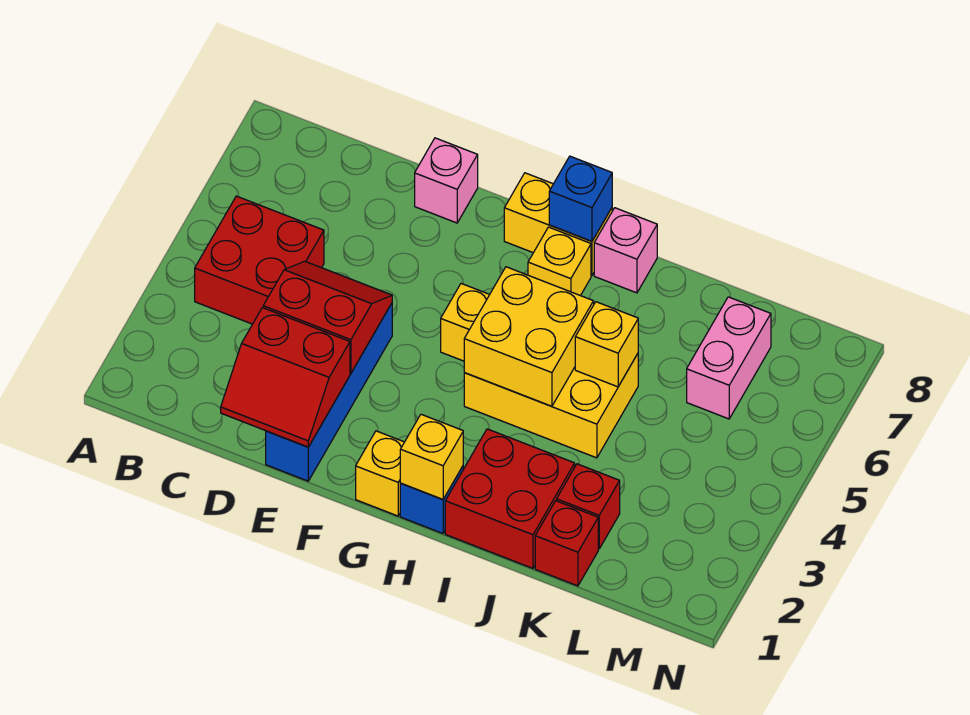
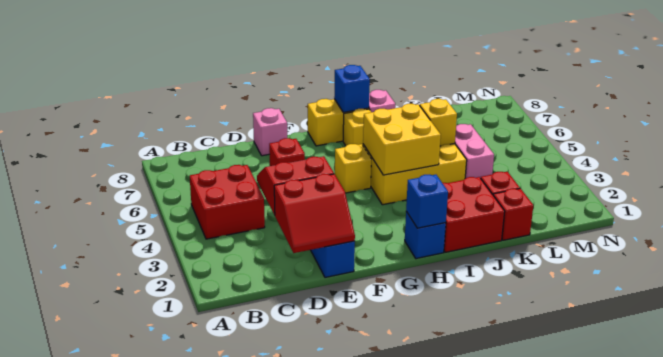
none -> red brick E6 level 1
yellow brick G1 level 1 -> none
yellow brick H1 level 2 -> blue brick H1 level 2
pink brick L6:L7 level 1 -> pink brick K4:K5 level 1

